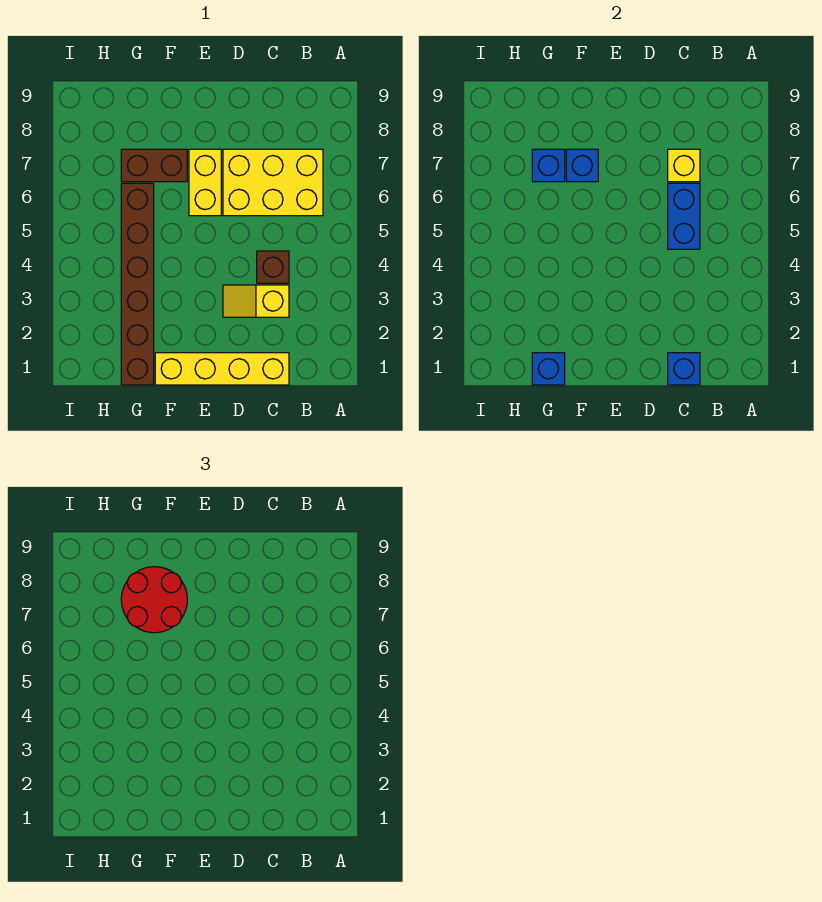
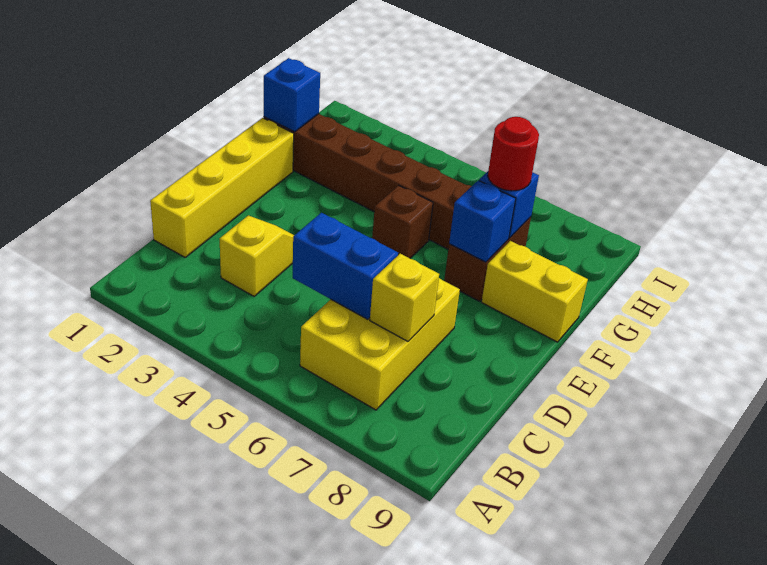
blue brick C1 level 2 -> none
brown brick C4 level 1 -> brown brick F5 level 1
yellow brick E6:E7 level 1 -> yellow brick F8:F9 level 1
red round brick F7:G8 level 3 -> red round brick G7 level 3

